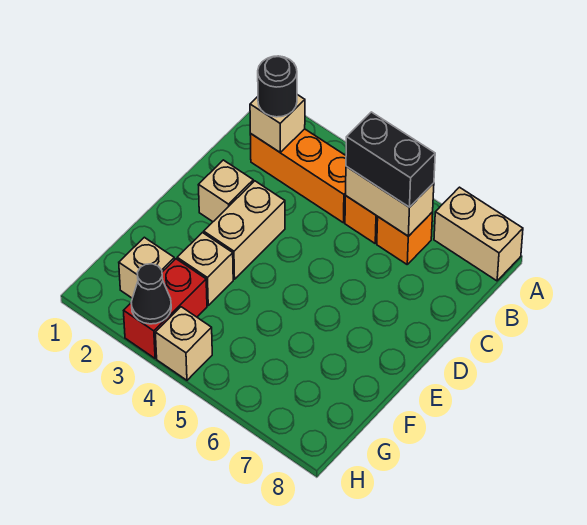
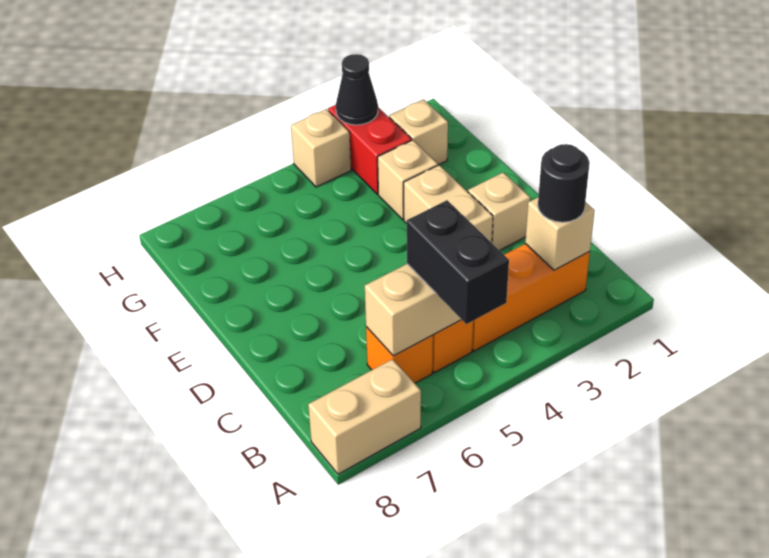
black brick B5:B6 level 3 -> black brick A5:B5 level 3

